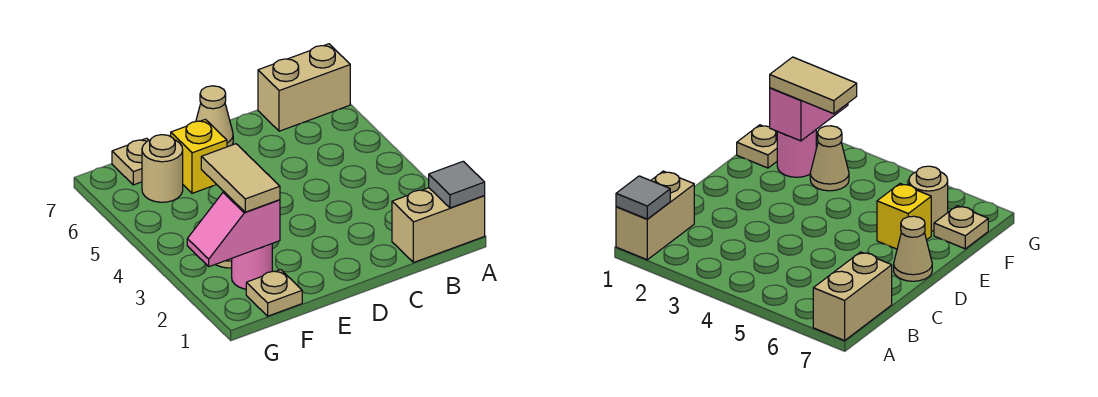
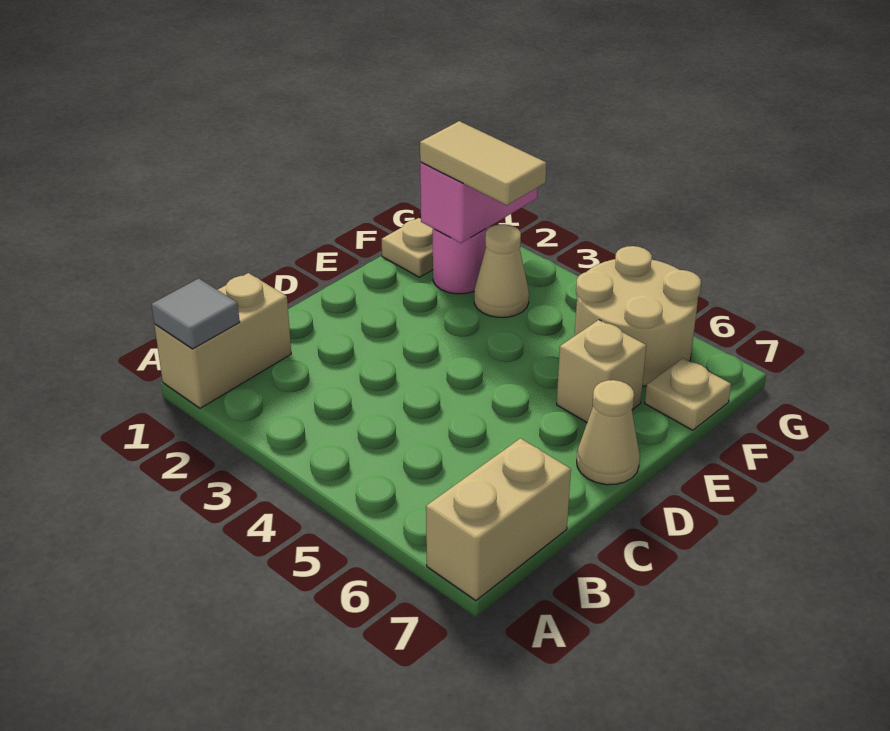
yellow brick E6 level 1 -> tan brick E6 level 1
tan round brick F6 level 1 -> tan round brick F5:G6 level 1

